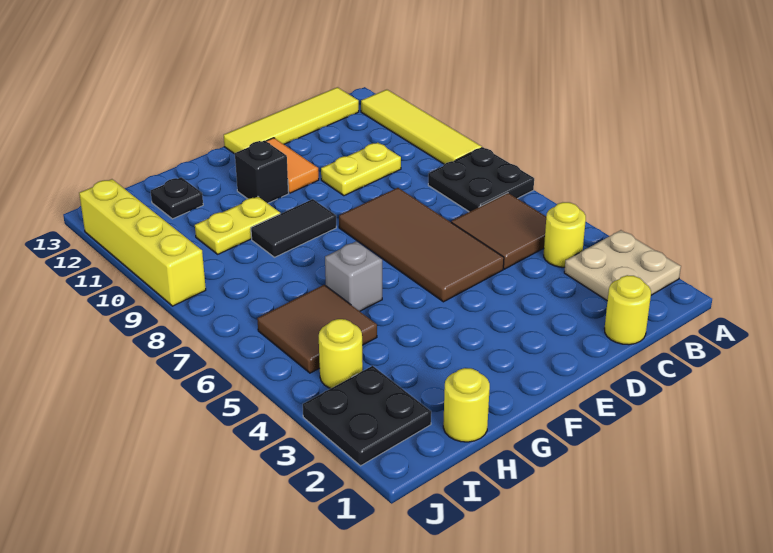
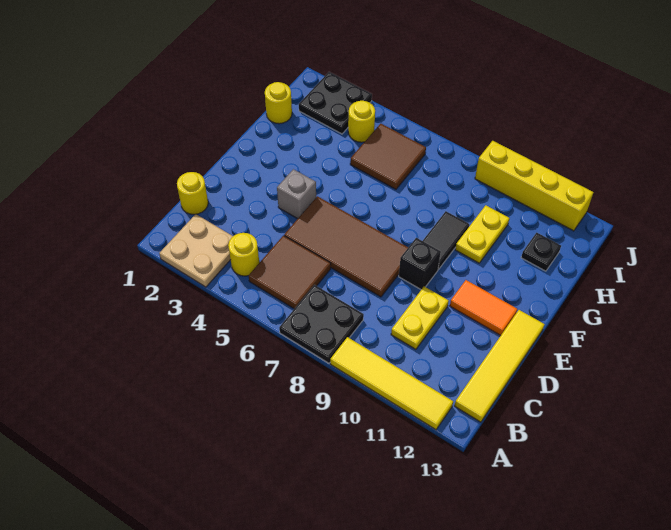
black brick F11 level 1 -> black brick E9 level 1
grey brick G6 level 1 -> grey brick E4 level 1

